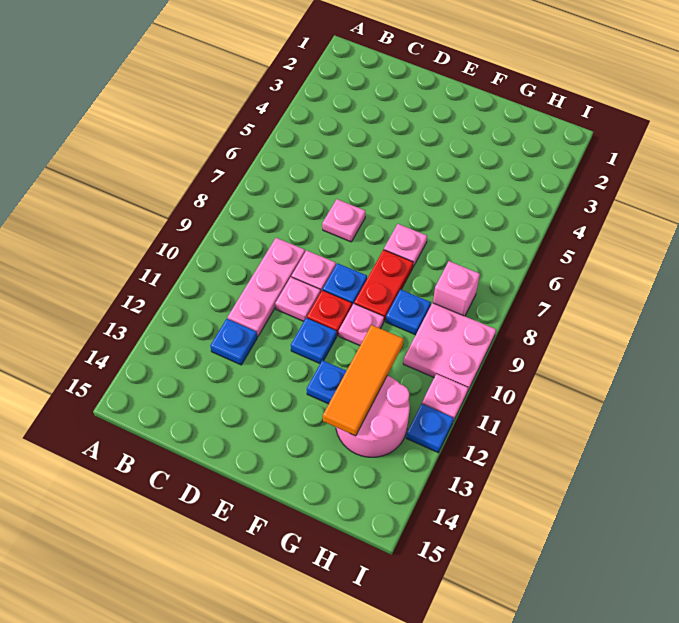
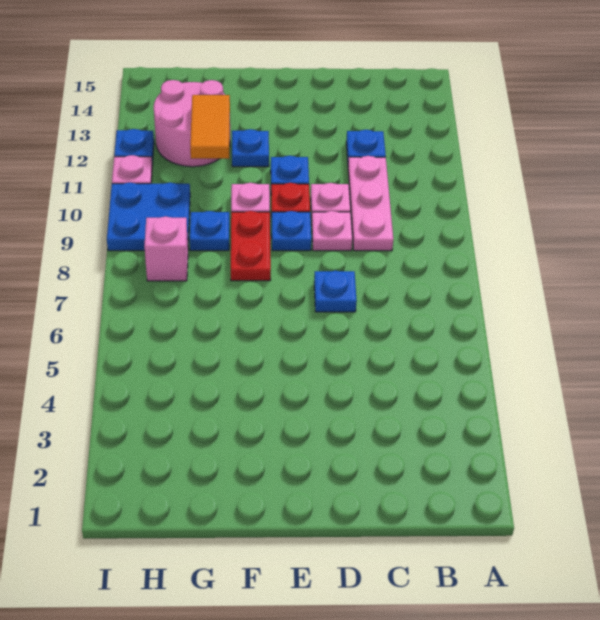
pink plate D7 level 1 -> blue plate D7 level 1
pink plate F7 level 1 -> none
orange tile G11:G13 level 2 -> orange tile G11:G12 level 2
pink plate H9:I10 level 1 -> blue plate H9:I10 level 1

